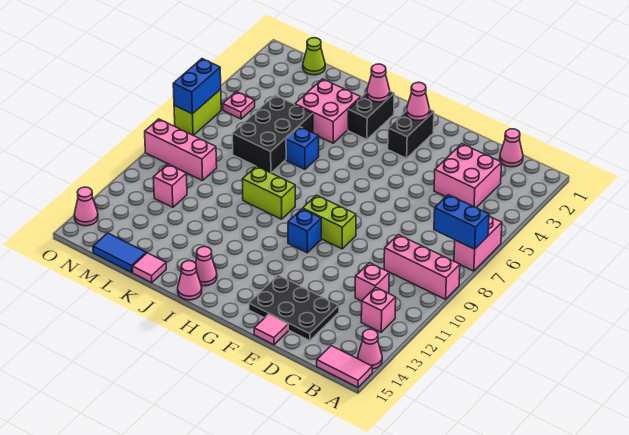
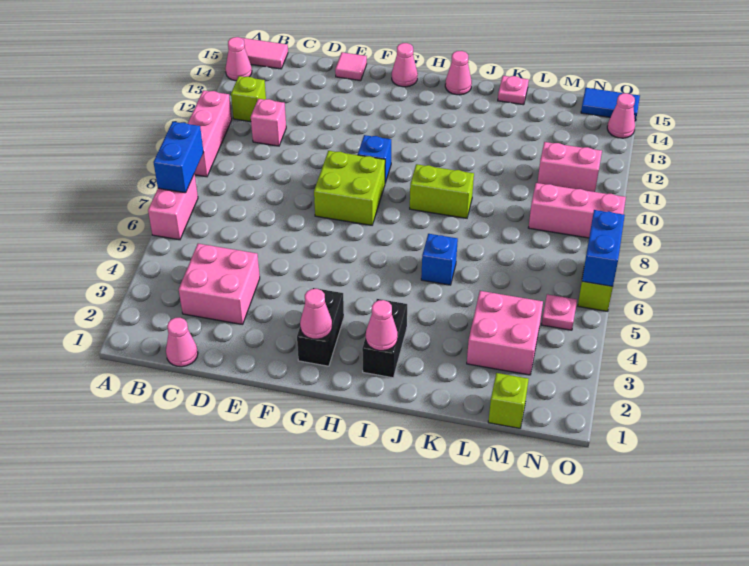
blue brick A7:B7 level 2 -> blue brick A7:A8 level 2
pink brick A9:C9 level 1 -> pink brick A9:A11 level 1
pink brick B12 level 1 -> lime brick B12 level 1
black plate D13:F14 level 1 -> none
lime brick F9:G9 level 1 -> lime brick F8:G9 level 1
pink cone I14 level 1 -> pink cone G15 level 1
pink brick J3:K4 level 1 -> pink brick L3:M4 level 1
black brick K5:L7 level 1 -> none
pink tile K15 level 1 -> pink plate K15 level 1
blue tile L15:M15 level 1 -> blue tile N15:O15 level 1
lime cone M1 level 1 -> lime brick M1 level 1
pink brick M11 level 1 -> pink brick M11:N11 level 1

